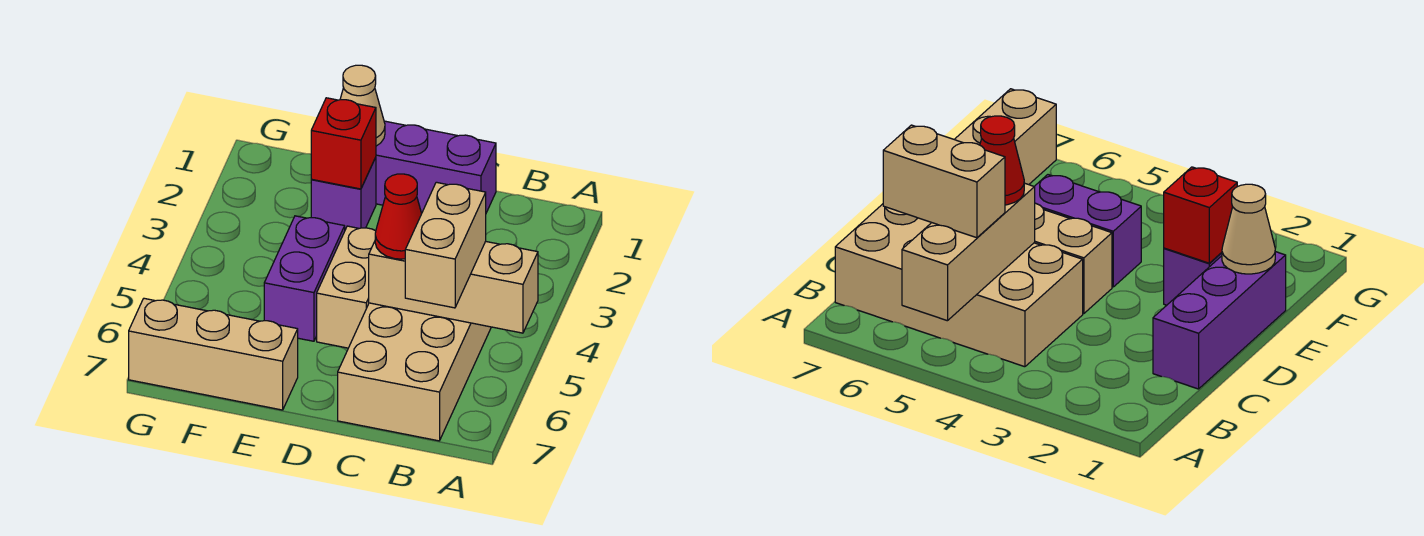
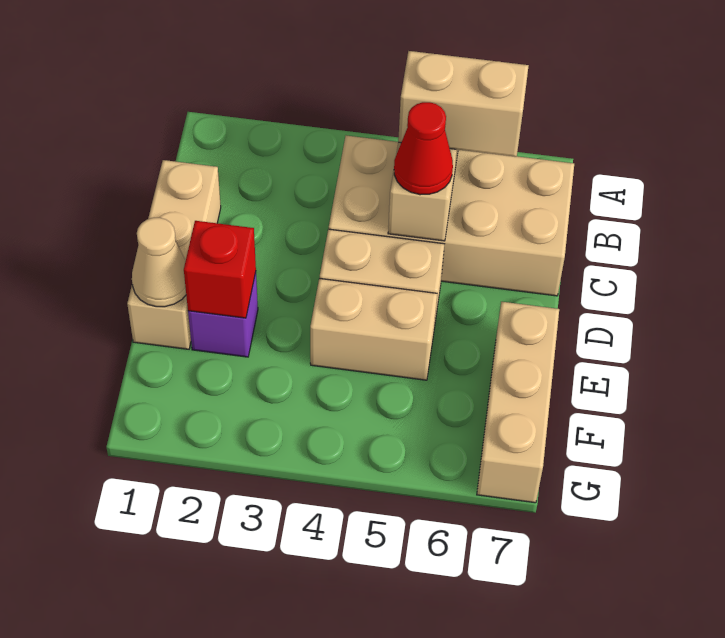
purple brick C1:E1 level 1 -> tan brick C1:E1 level 1
purple brick E4:E5 level 1 -> tan brick E4:E5 level 1

